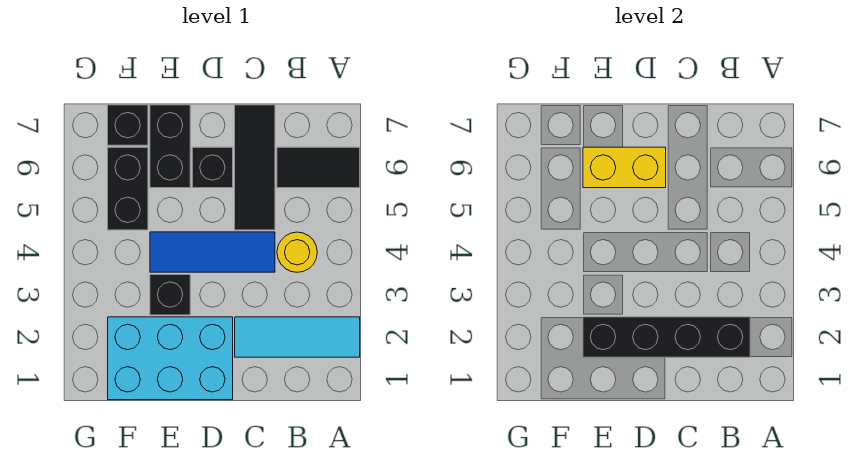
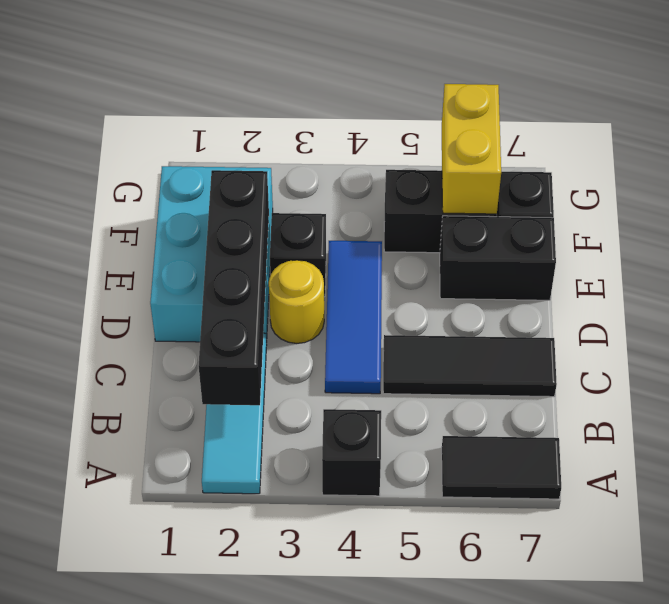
black tile A6:B6 level 1 -> black tile A6:A7 level 1
yellow round brick B4 level 1 -> yellow round brick D3 level 1
black brick D6 level 1 -> black brick A4 level 1
yellow brick D6:E6 level 2 -> yellow brick F6:G6 level 2

